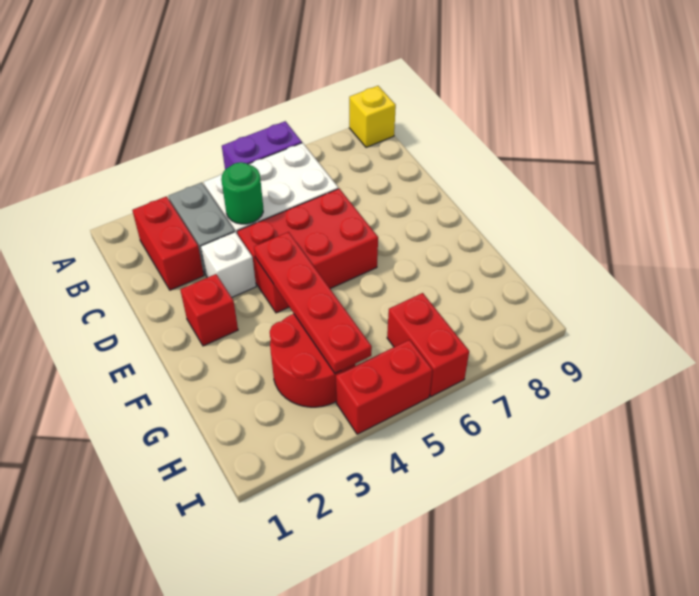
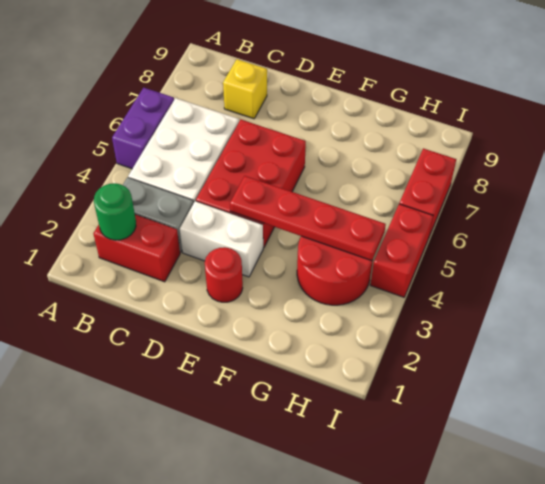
yellow brick A9 level 1 -> yellow brick C8 level 1
green round brick C4 level 2 -> green round brick B2 level 2
white brick D3 level 1 -> white brick D3:E3 level 1
red brick E2 level 1 -> red round brick E2 level 1
red brick H6:I6 level 1 -> red brick I6:I7 level 1

